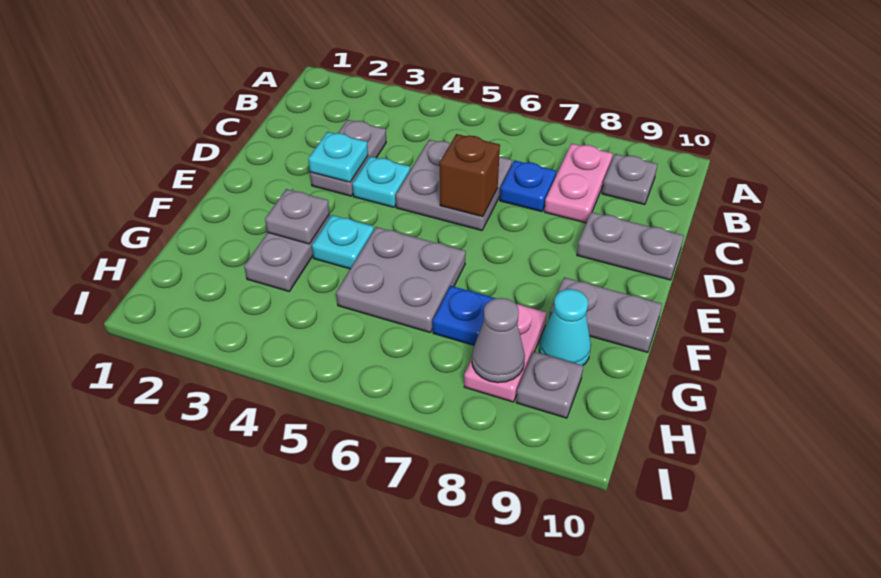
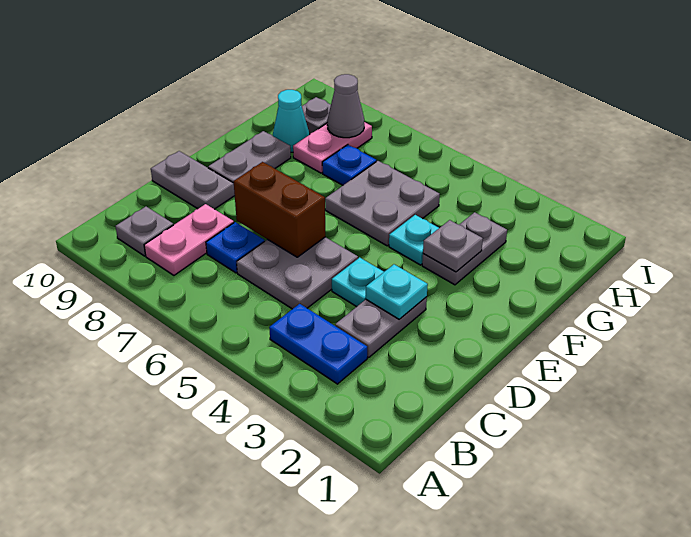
none -> blue plate B3:B4 level 1
brown brick D6 level 2 -> brown brick D6:D7 level 2
grey plate F9:F10 level 1 -> grey plate E9:F9 level 1

